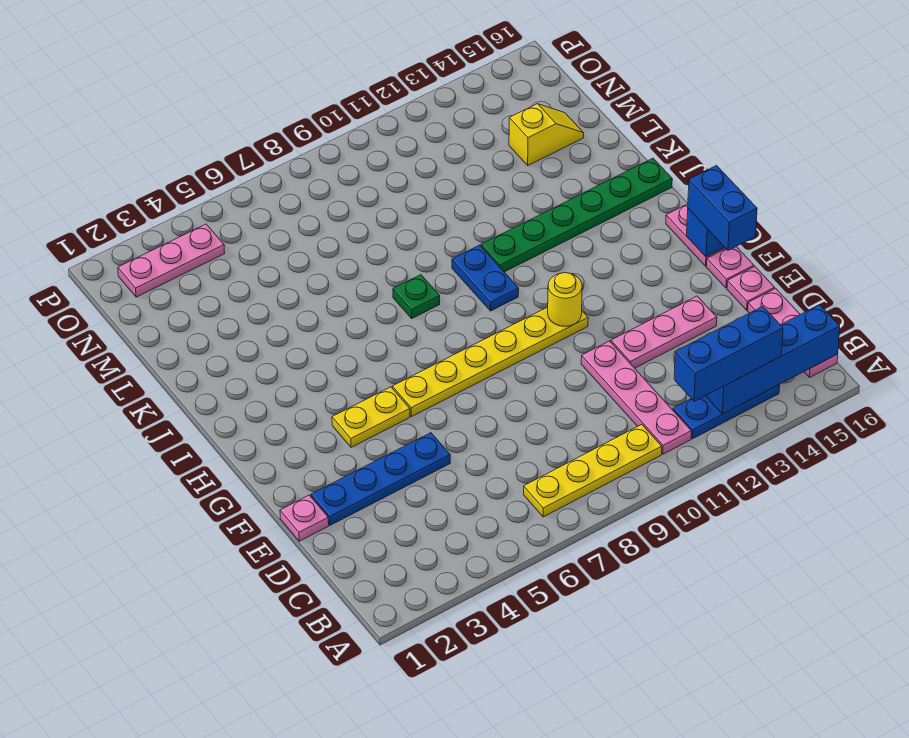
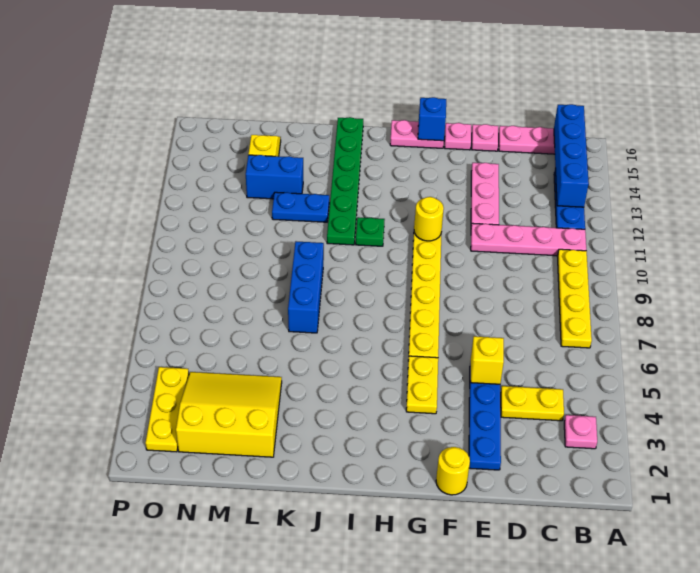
blue brick B12:B14 level 3 -> blue brick K7:K9 level 1
none -> yellow plate C4:D4 level 1
pink plate E1 level 1 -> pink plate B3 level 1
none -> yellow brick E5 level 2
none -> yellow round brick F1 level 1
blue brick F16:G16 level 3 -> blue brick L13:M13 level 1
blue plate I10:J10 level 1 -> blue plate K12:L12 level 1
green plate J8 level 1 -> green plate I11 level 1
none -> yellow slope L2:N4 level 1 top 2
pink plate O2:O4 level 1 -> yellow plate O2:O4 level 1

